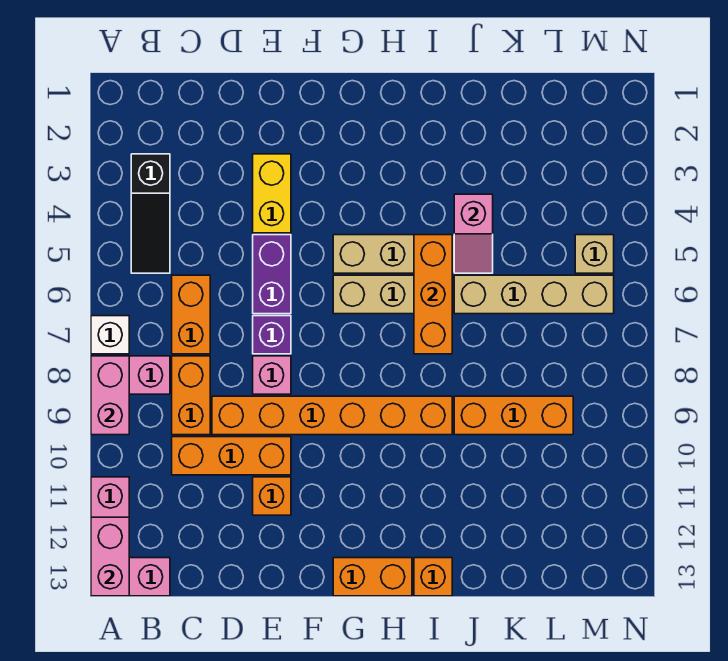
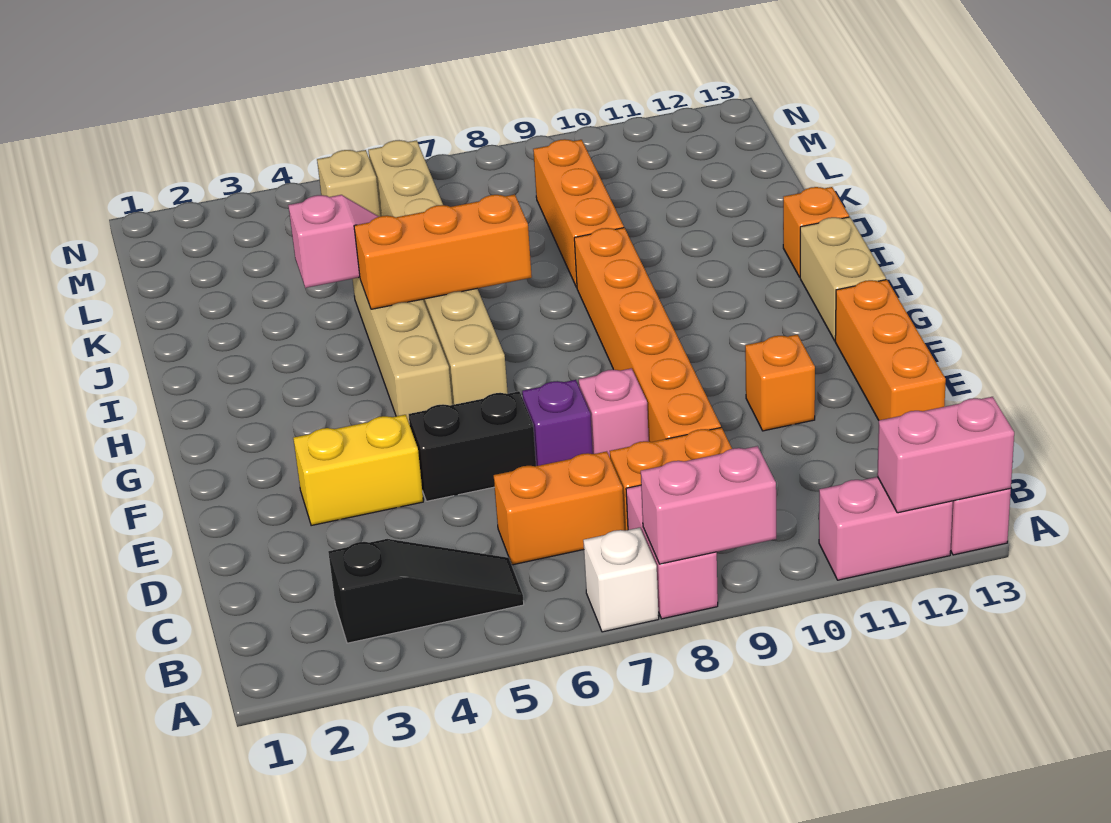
orange brick C10:E10 level 1 -> orange brick D13:F13 level 1
purple brick E5:E6 level 1 -> black brick E5:E6 level 1
orange brick G13:H13 level 1 -> tan brick G13:H13 level 1

